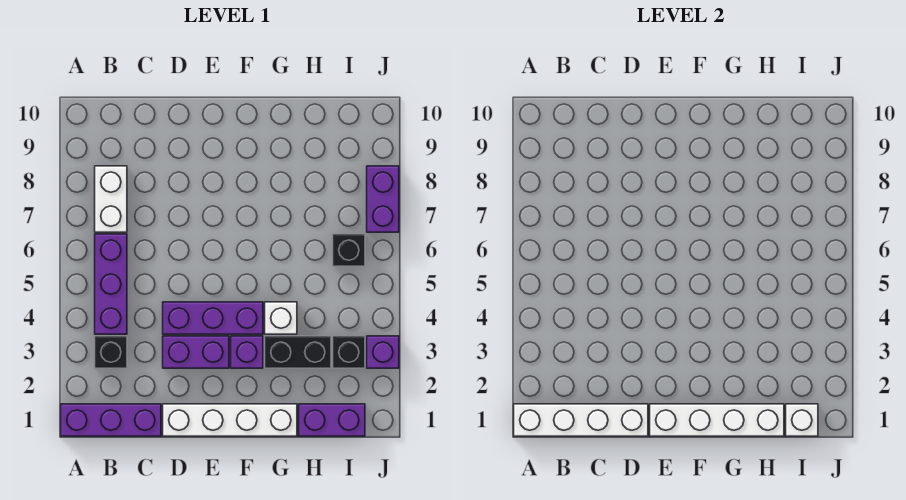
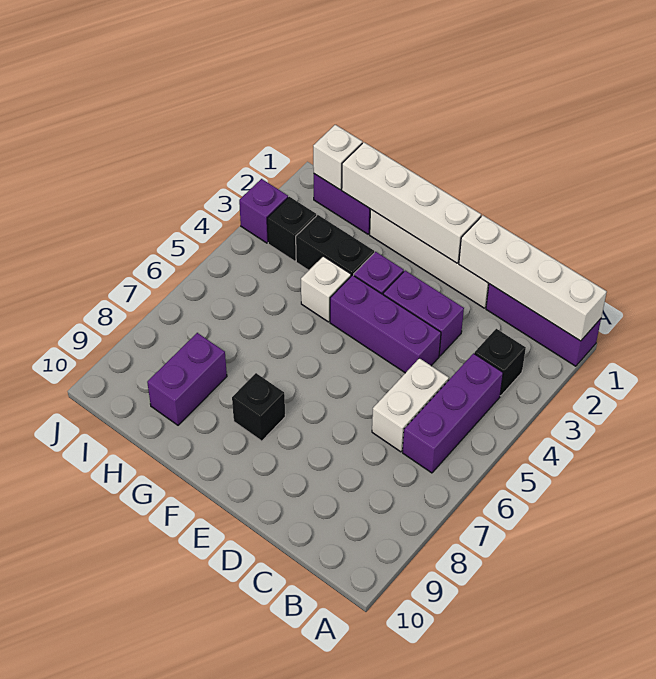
white brick B7:B8 level 1 -> white brick C5:C6 level 1
black brick I6 level 1 -> black brick F8 level 1
purple brick J7:J8 level 1 -> purple brick H8:H9 level 1

